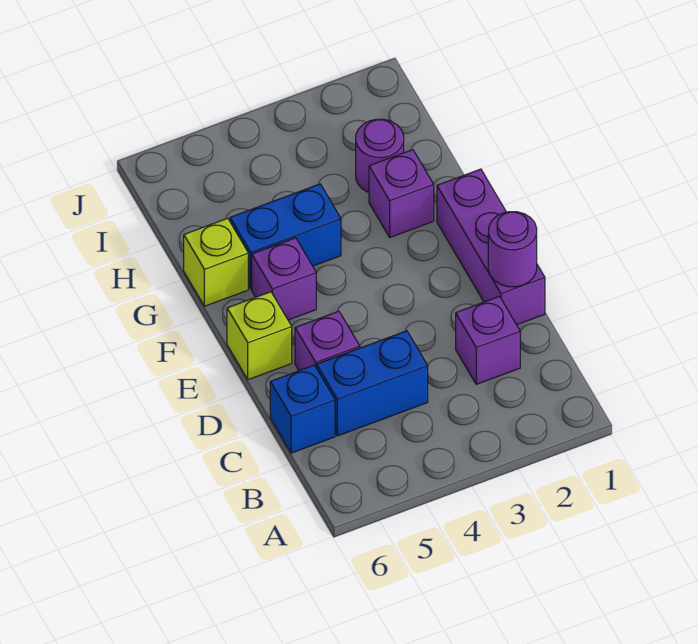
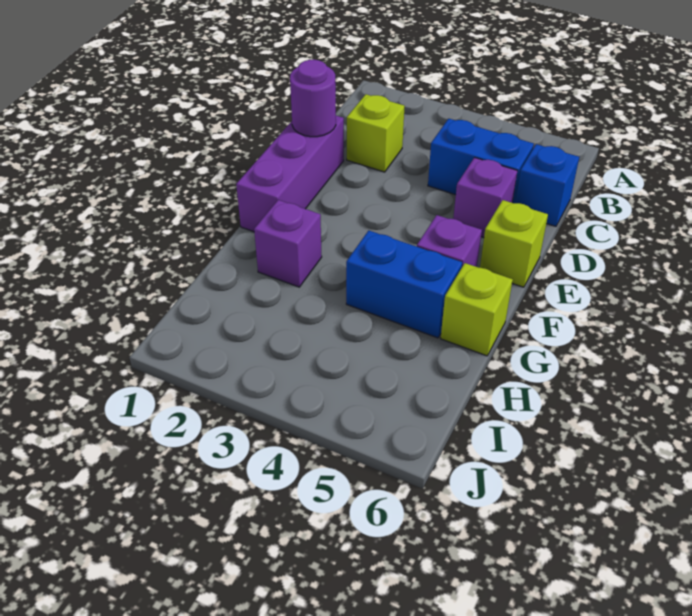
purple brick C2 level 1 -> lime brick C2 level 1
purple round brick H2 level 1 -> none

